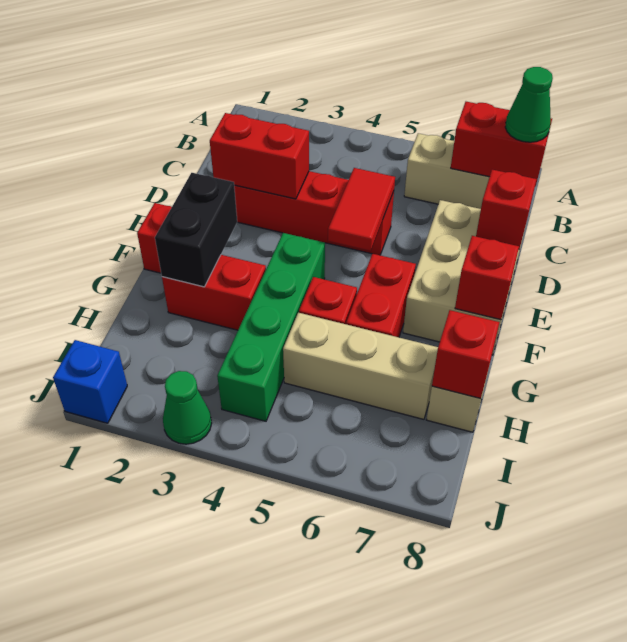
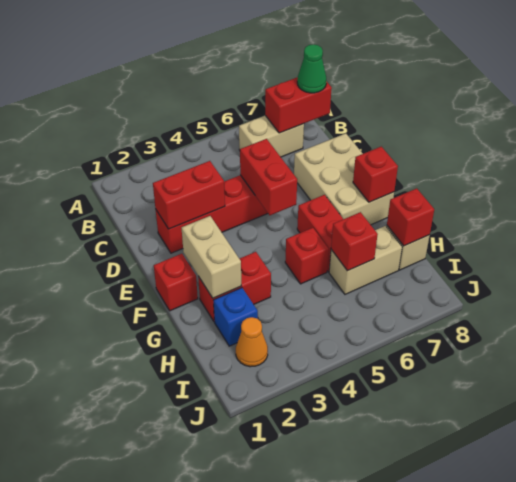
red tile D5:E5 level 2 -> red brick D5:E5 level 2
red brick D8 level 2 -> red brick H6 level 2
black brick F2:G2 level 2 -> tan brick F2:G2 level 2
green brick F4:I4 level 1 -> none
tan brick H5:H7 level 1 -> tan brick H6:H7 level 1
none -> orange cone I2 level 1
blue brick J1 level 1 -> blue brick H2 level 1
green cone J3 level 1 -> none

